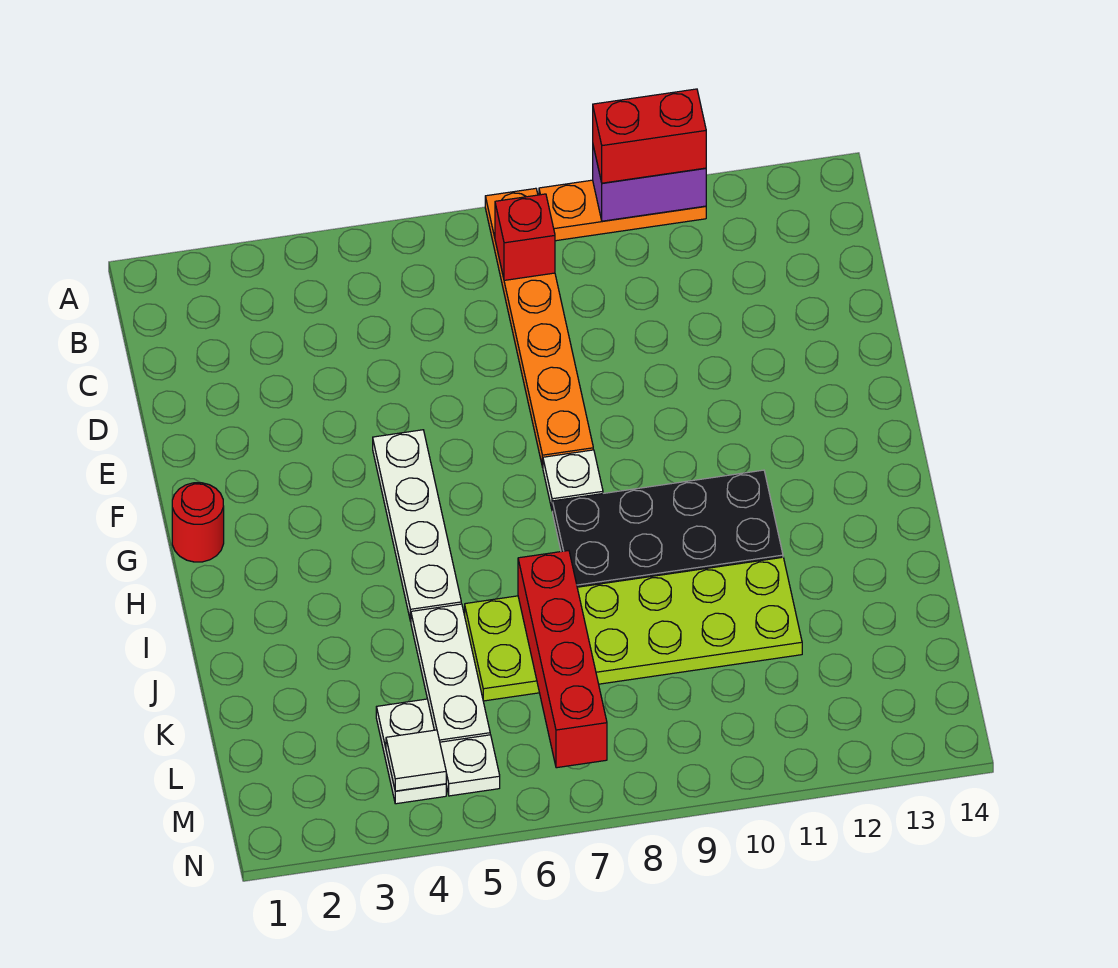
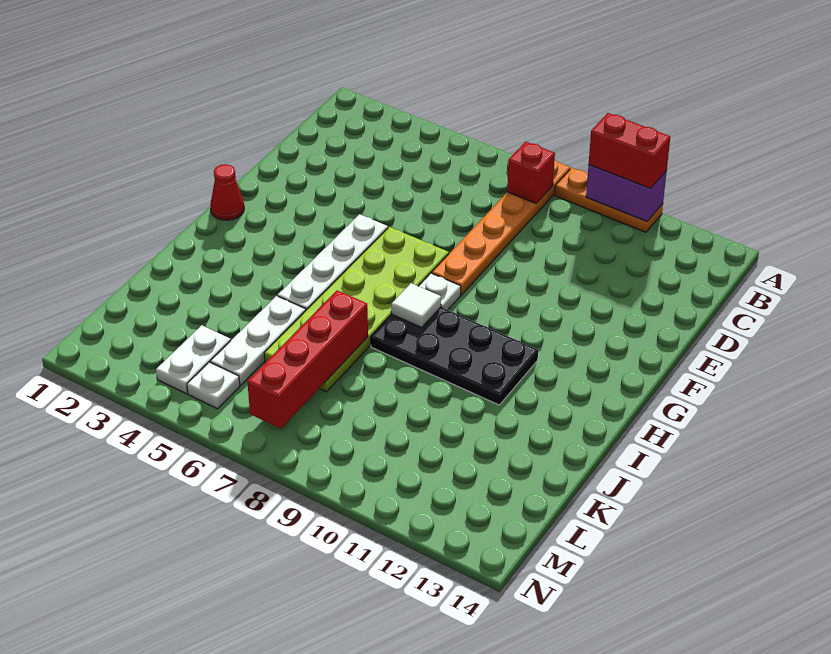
red round brick G1 level 1 -> red cone G1 level 1
lime plate J6:K11 level 1 -> lime plate F6:K7 level 1
white tile M4 level 2 -> white tile H8 level 2

